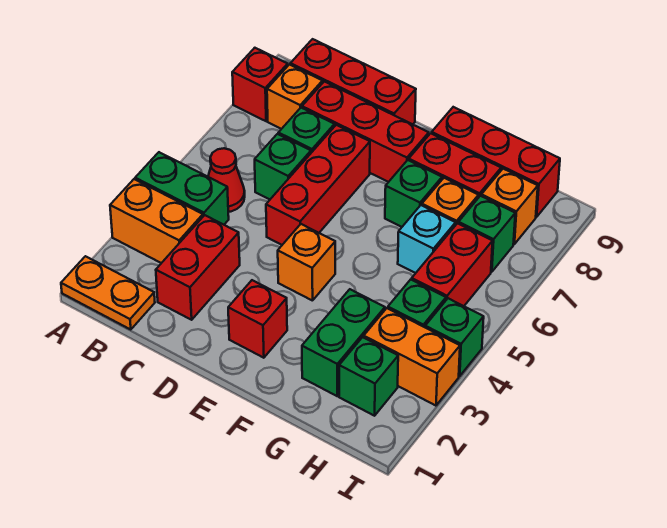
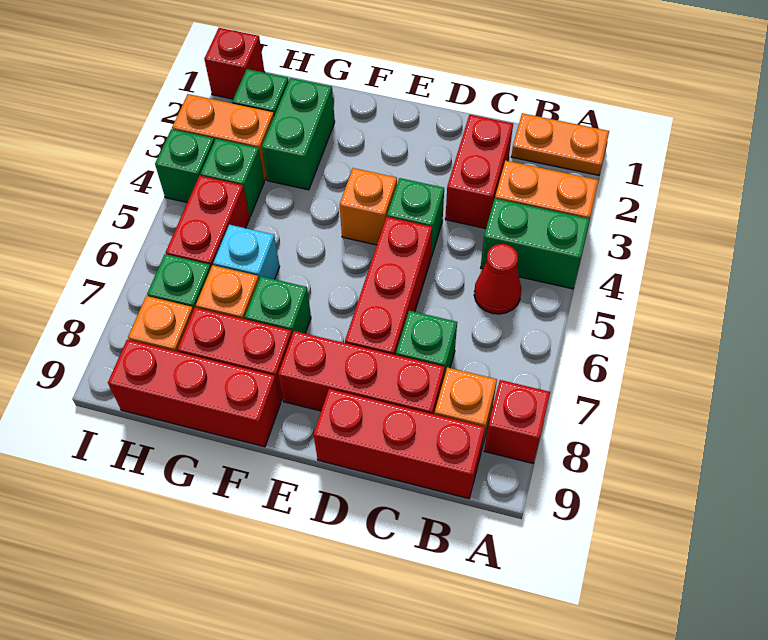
green brick C6 level 1 -> green brick D4 level 1
red brick E2 level 1 -> red brick I1 level 1

